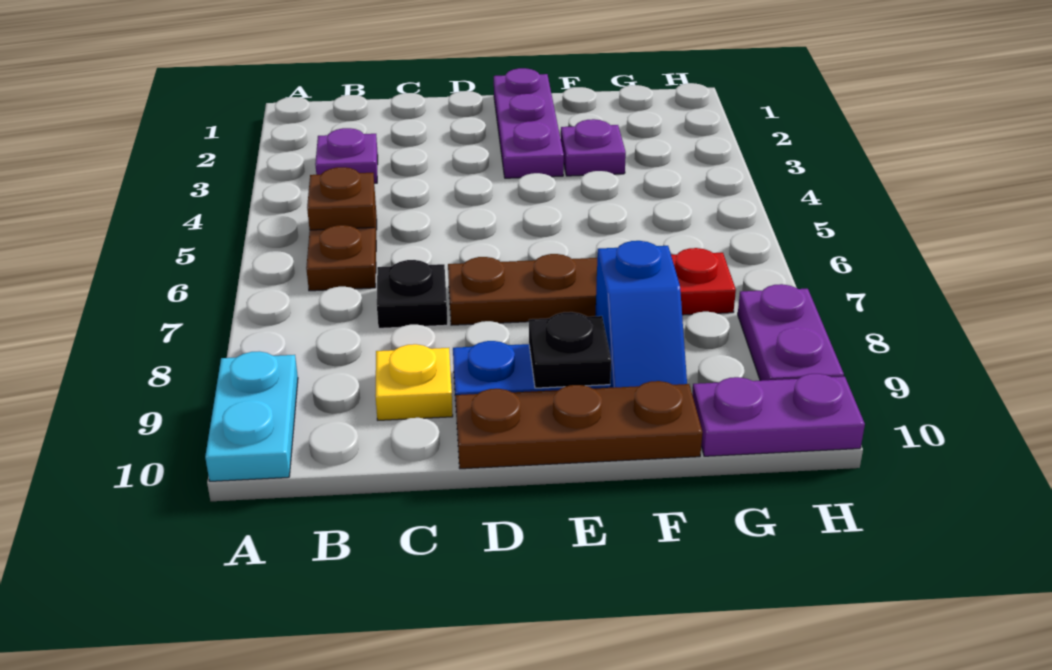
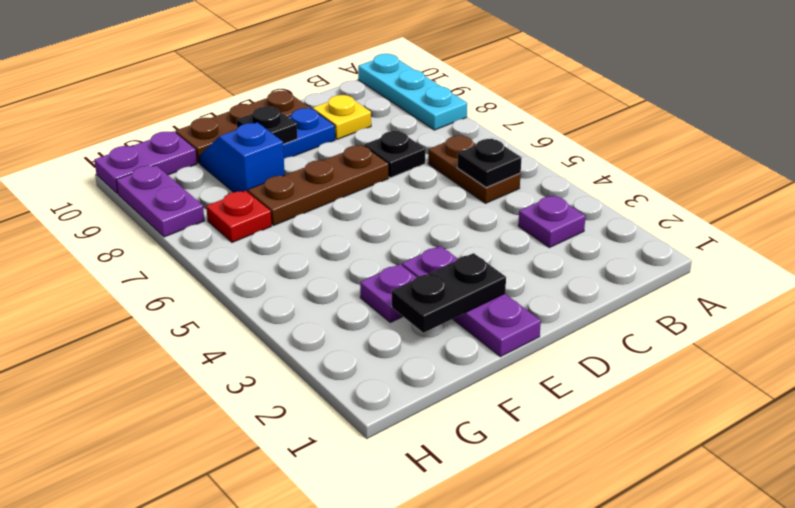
cyan plate A9:A10 level 1 -> cyan plate A8:A10 level 1
brown plate B5 level 2 -> black plate B5 level 2
none -> black plate E2:F2 level 2

